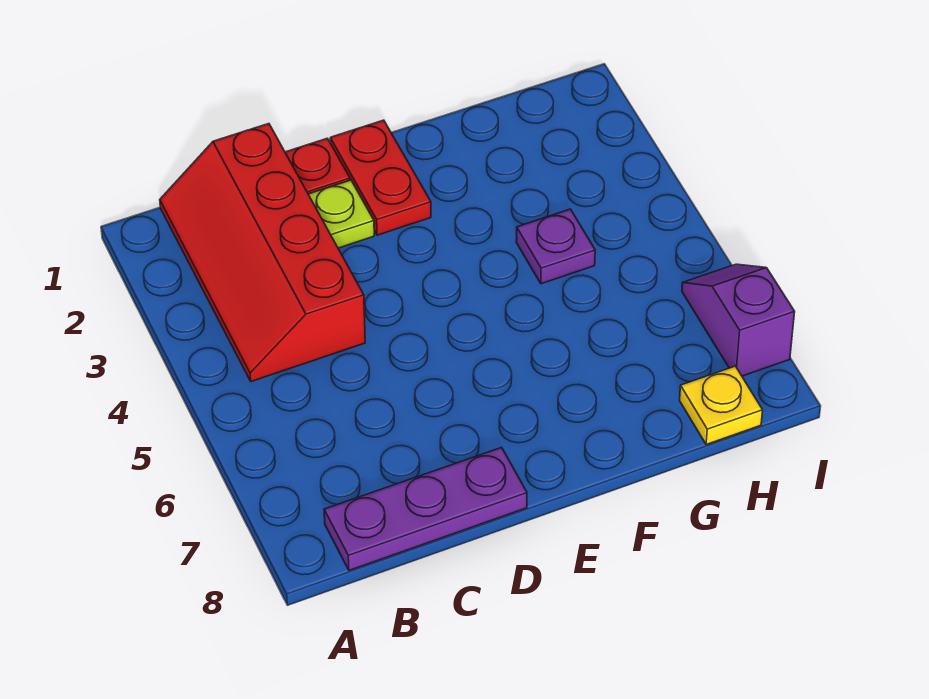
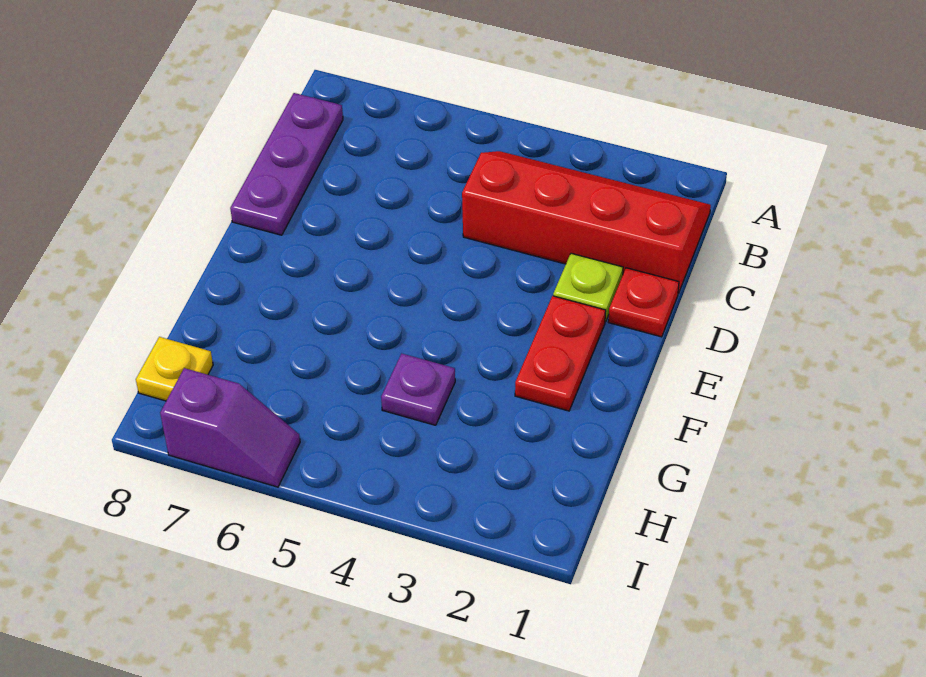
red plate E1:E2 level 1 -> red plate E2:F2 level 1

